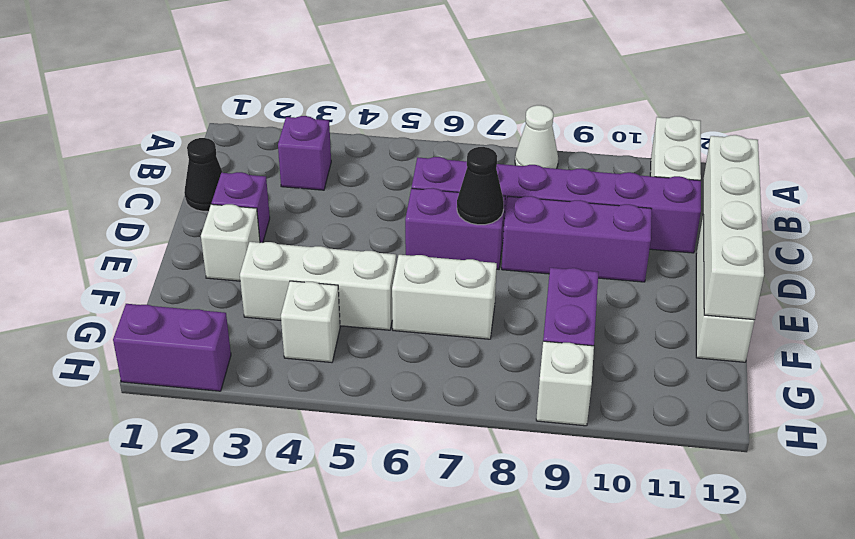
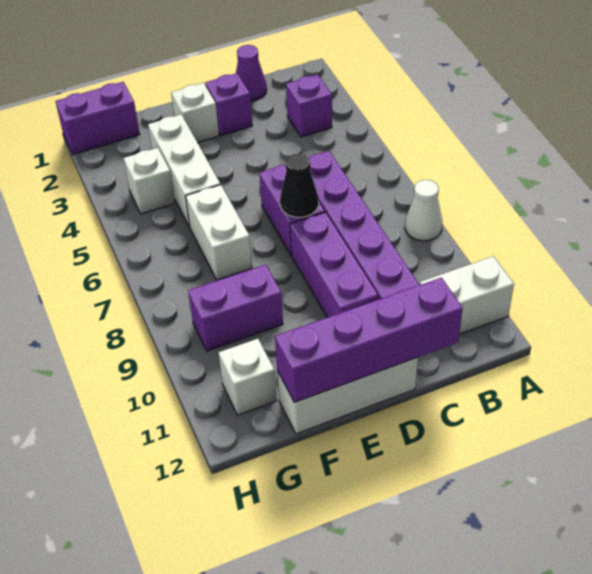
black cone C1 level 1 -> purple cone C1 level 1
white brick C12:F12 level 2 -> purple brick C12:F12 level 2
purple brick H1:H2 level 1 -> purple brick G1:H1 level 1
white brick H9 level 1 -> white brick G11 level 1

